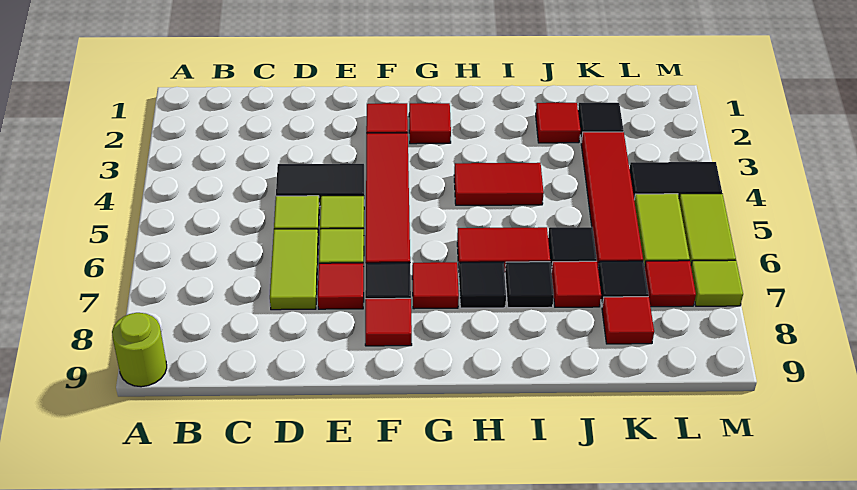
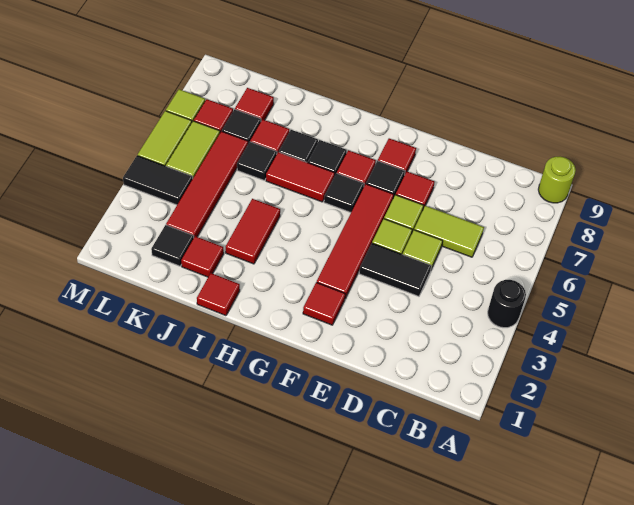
none -> black round brick A4 level 1
lime tile D6:D7 level 1 -> lime tile C6:D6 level 1
red tile G2 level 1 -> red tile I1 level 1
none -> black tile G6 level 1
red tile H4:I4 level 1 -> red tile I3:I4 level 1

